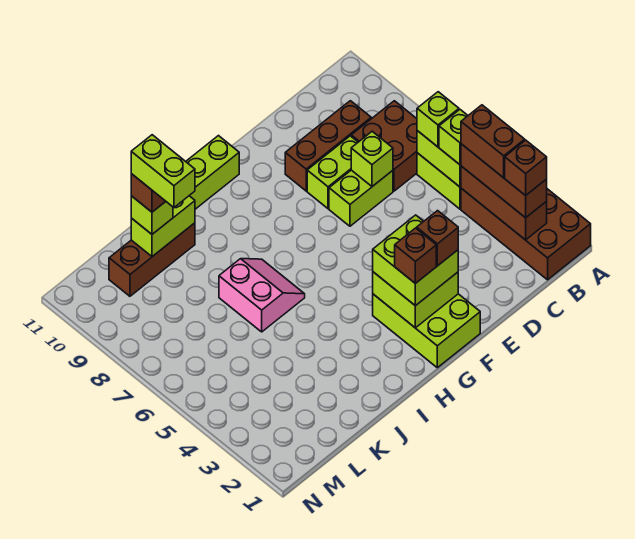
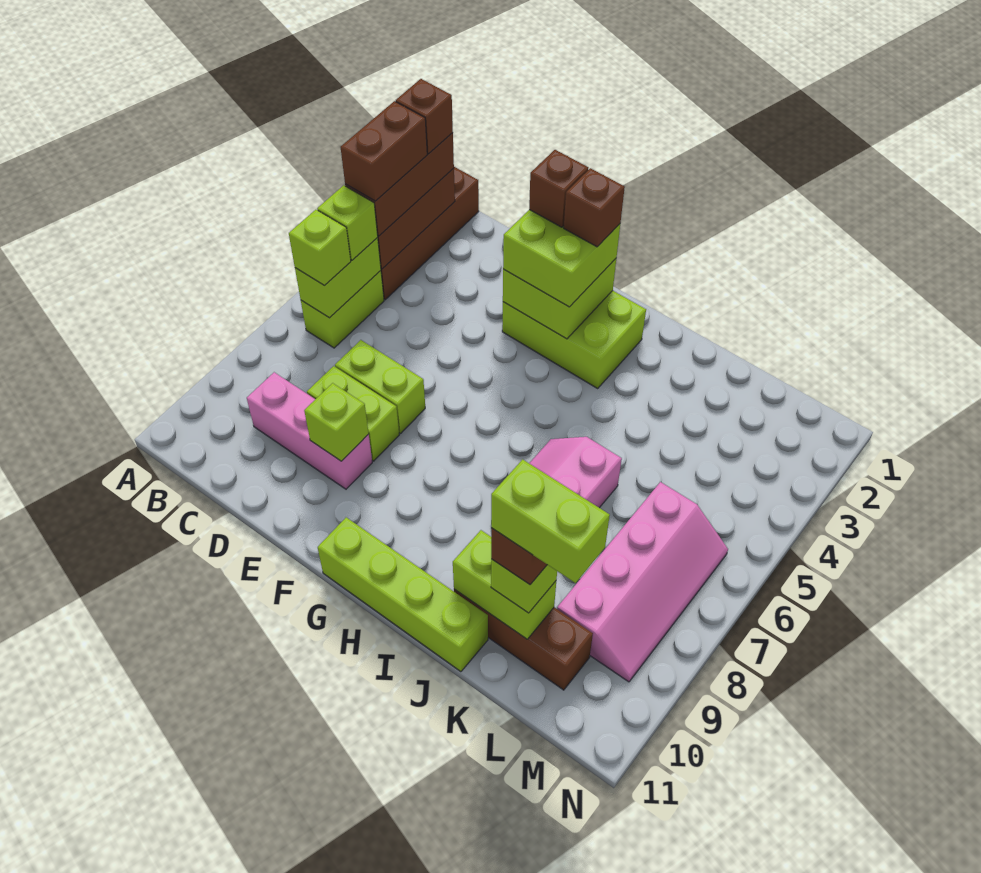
brown brick B7:C8 level 1 -> none
brown brick C9:E9 level 1 -> pink brick C9:E9 level 1
lime brick D7 level 2 -> lime brick E9 level 2
lime brick F1:G3 level 1 -> lime brick F2:H3 level 1
lime brick K9:K10 level 5 -> lime brick K10:L10 level 5
none -> pink slope L6:M9 level 1 top L

